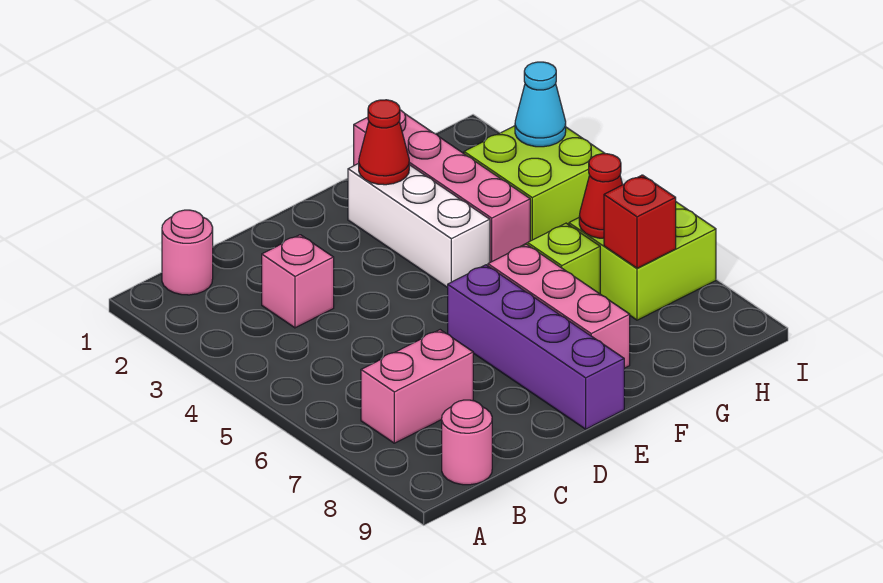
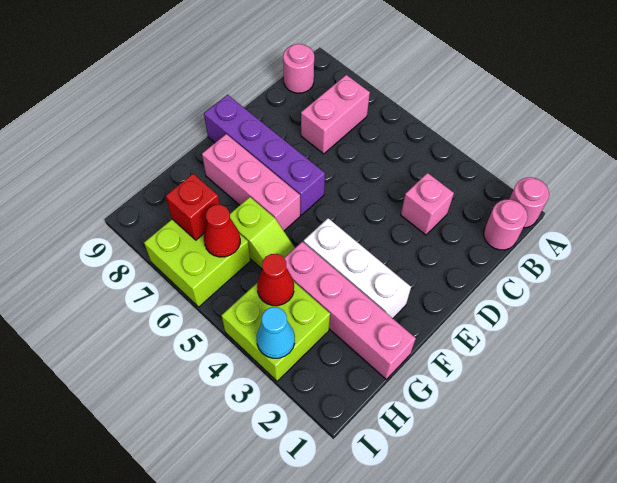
none -> pink round brick A1 level 1
red cone F2 level 2 -> red cone H4 level 2

